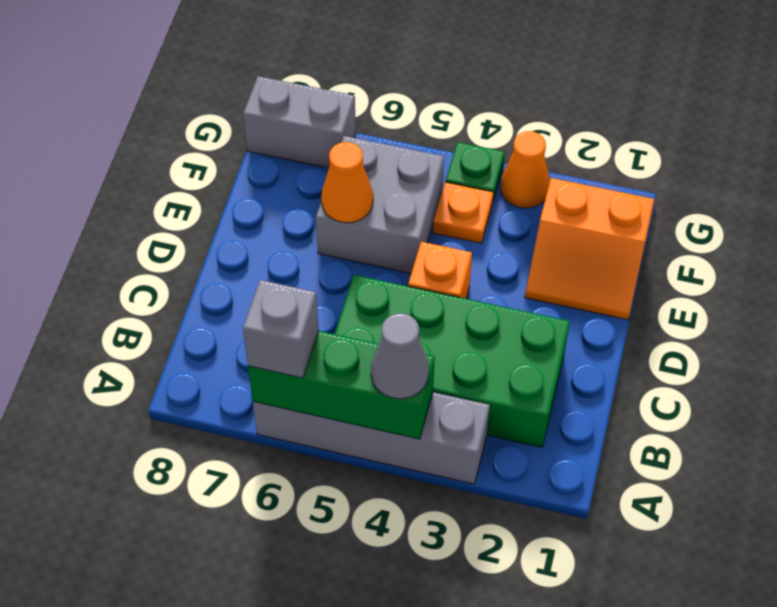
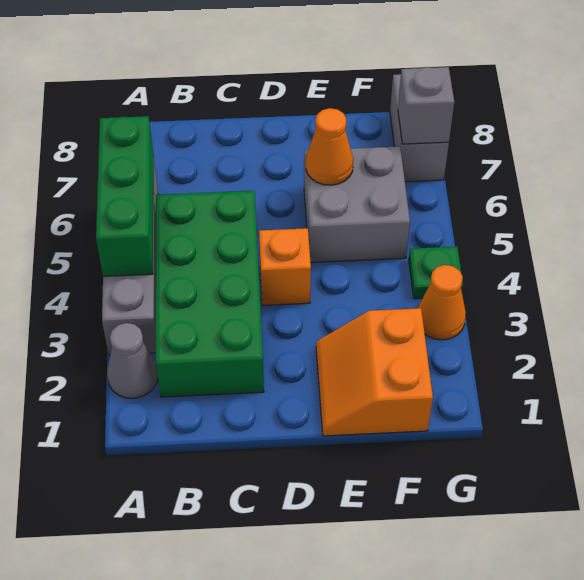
grey cone A4 level 3 -> grey cone A2 level 1
grey brick A6 level 3 -> grey brick G7 level 2
orange plate F4 level 1 -> none

